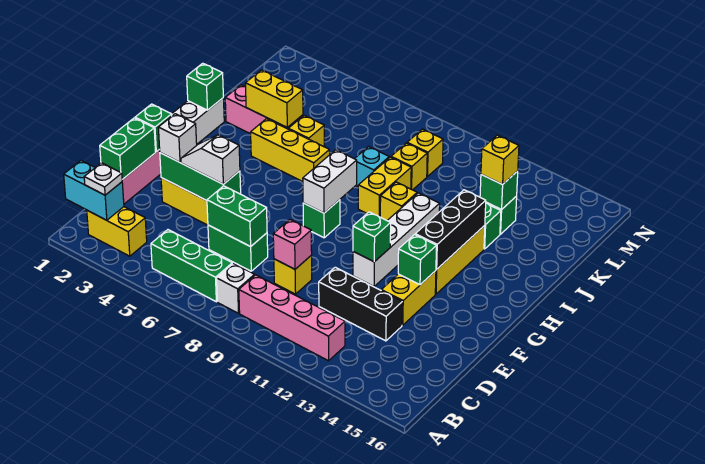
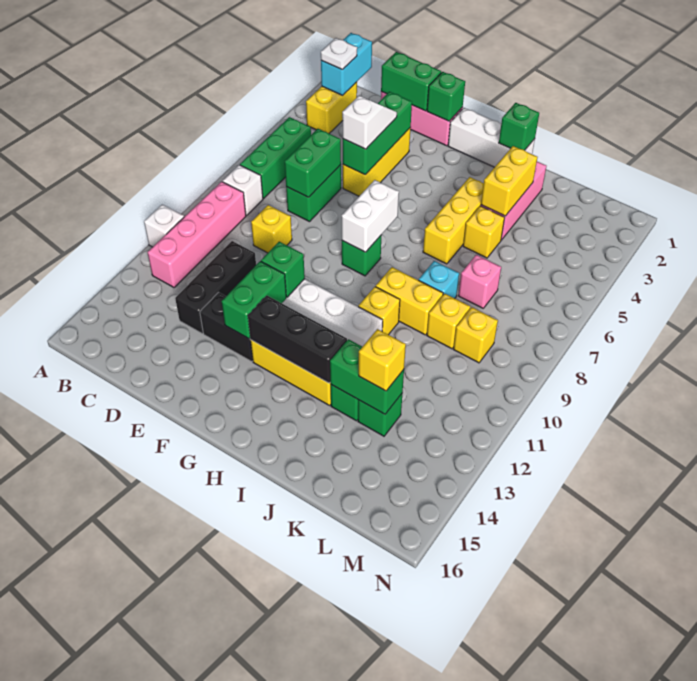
pink brick D9 level 2 -> pink brick K7 level 1
white brick E3 level 3 -> white brick A11 level 1
yellow brick E13:F13 level 1 -> black brick E13:F13 level 1
green brick F13 level 2 -> green brick F12:F13 level 2
white brick G8:H8 level 2 -> white brick G7:G8 level 2
green brick K13 level 2 -> green brick J13:K13 level 2

